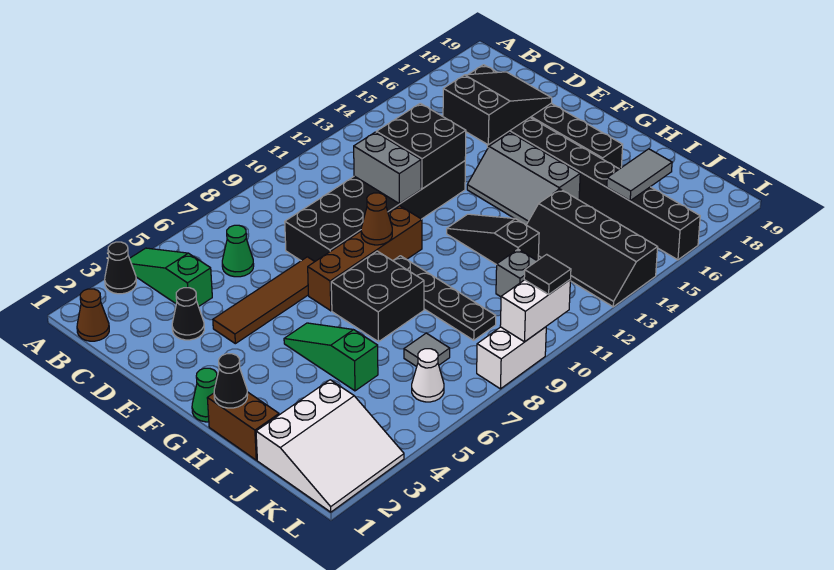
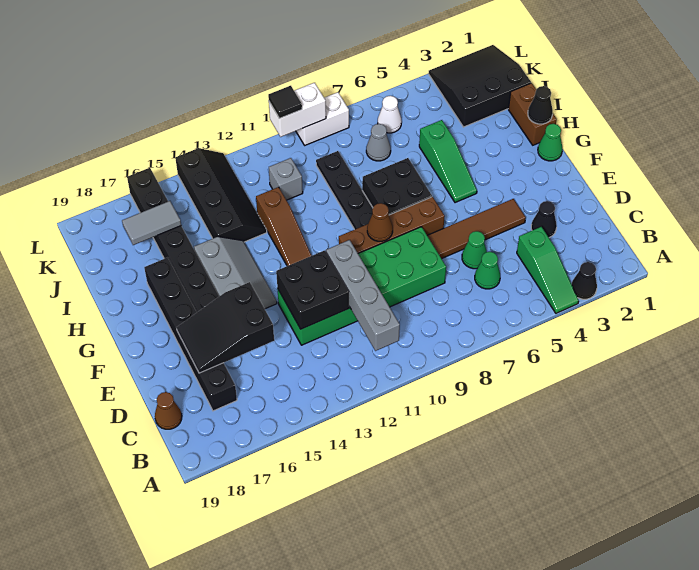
brown cone B1 level 1 -> brown cone C19 level 1
none -> green cone D6 level 1
black brick D8:E13 level 1 -> green brick D8:E13 level 1
grey brick D11:E11 level 2 -> grey brick B11:E11 level 2
black slope G12:I12 level 1 top I -> brown slope G12:I12 level 1 top I
white slope J1:L3 level 1 top J -> black slope J1:L3 level 1 top J
grey tile J7 level 1 -> grey cone J7 level 1

